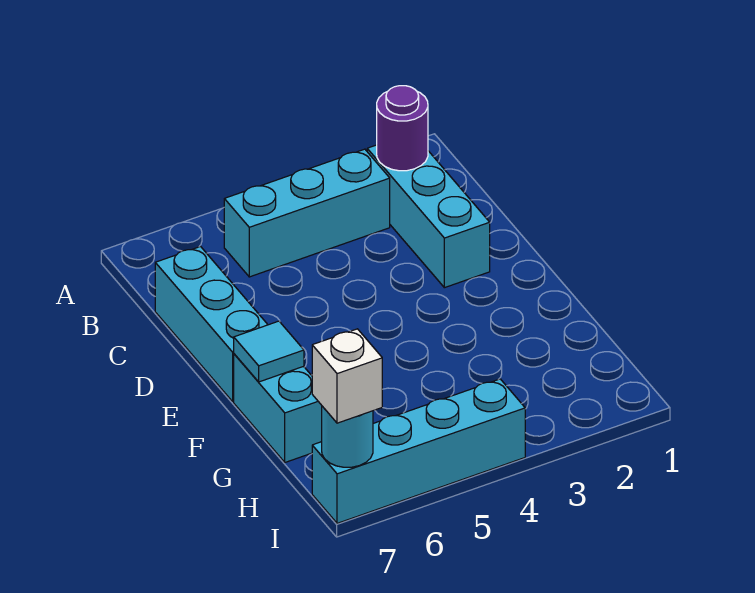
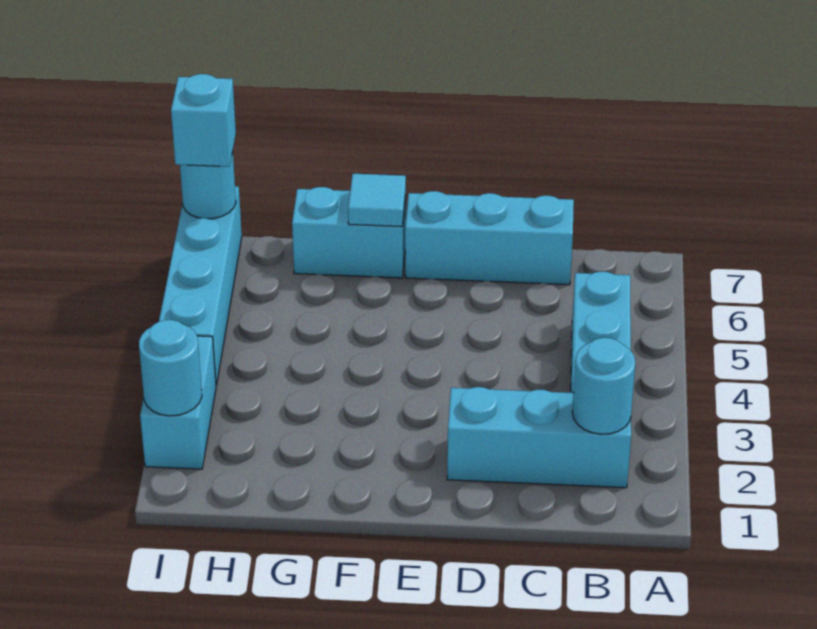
purple round brick B2 level 2 -> cyan round brick B2 level 2
none -> cyan brick I2:I3 level 1
none -> cyan round brick I2 level 2
white brick I7 level 3 -> cyan brick I7 level 3

